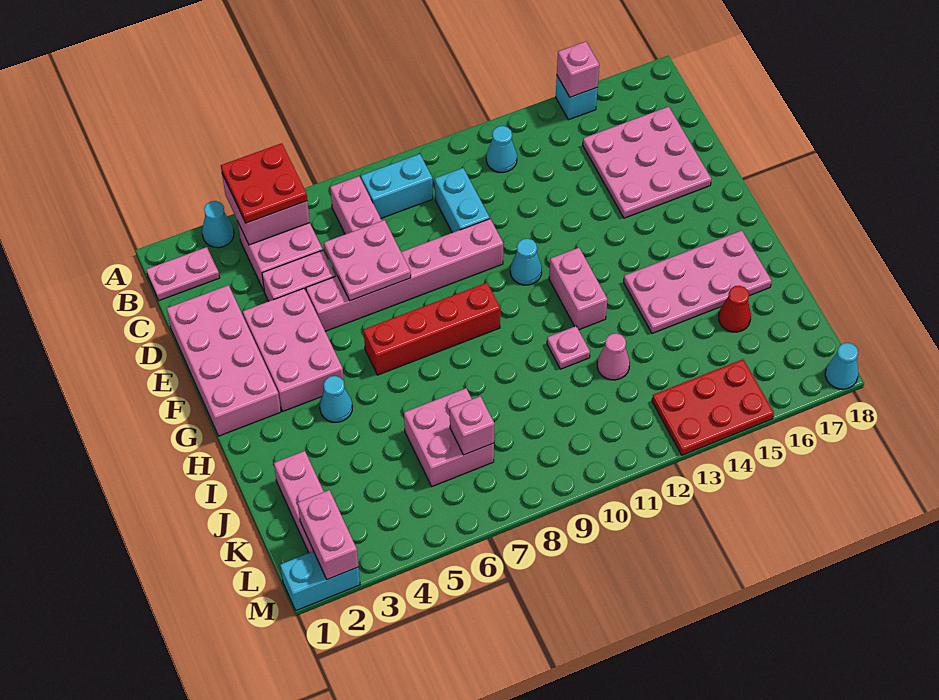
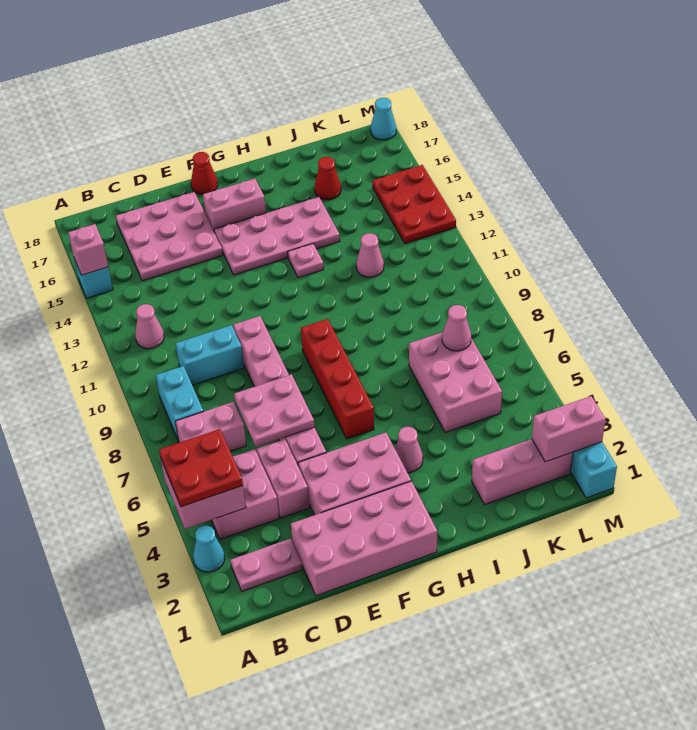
pink plate B1:B2 level 1 -> pink plate B2:C2 level 1
cyan cone B12 level 1 -> pink cone B12 level 1
cyan cone F11 level 1 -> none
none -> red cone F18 level 1
pink brick G12:H12 level 1 -> pink brick F16:G16 level 1
cyan cone H4 level 1 -> pink cone H4 level 1
pink plate H14:I17 level 1 -> pink plate F14:I15 level 1
pink plate I11 level 1 -> pink plate H13 level 1
pink brick J6:K7 level 1 -> pink brick J5:K7 level 1
pink brick K7 level 2 -> pink cone K7 level 2

